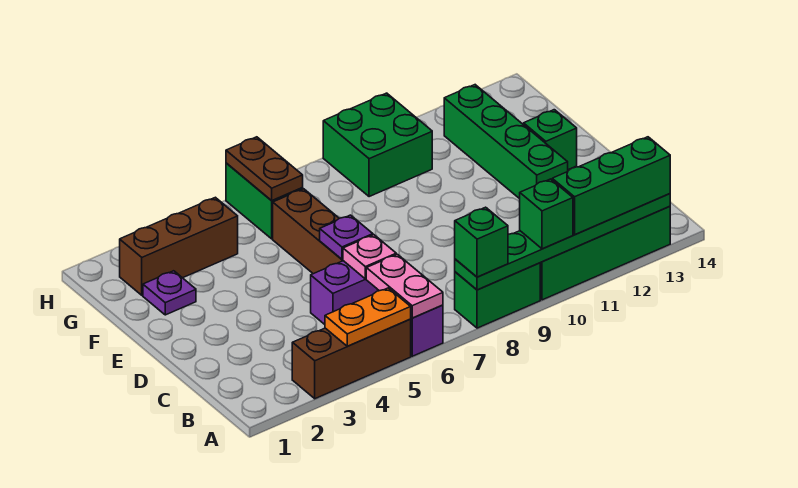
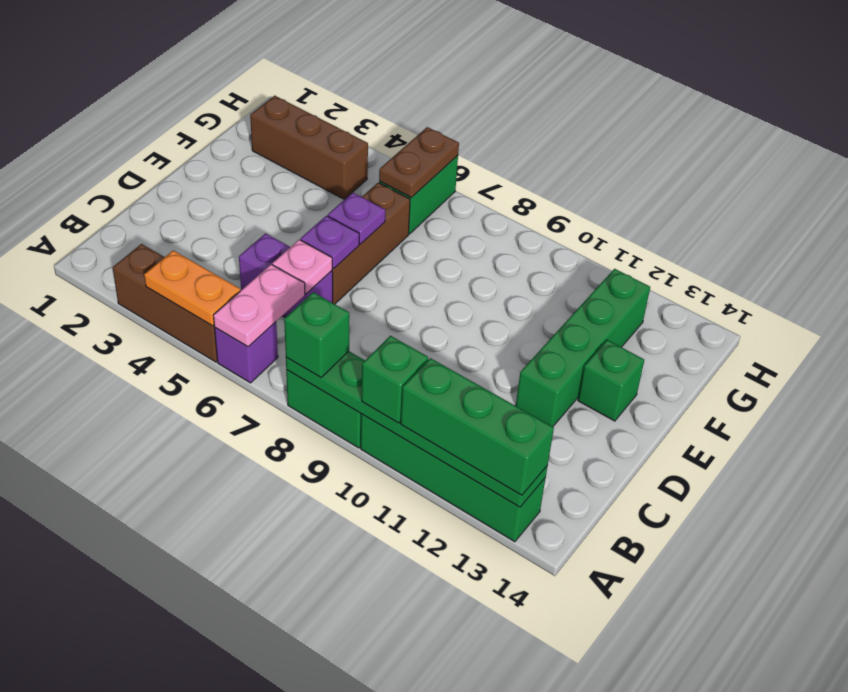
purple plate F2 level 1 -> purple plate E6 level 2
green brick G9:H10 level 1 -> none

